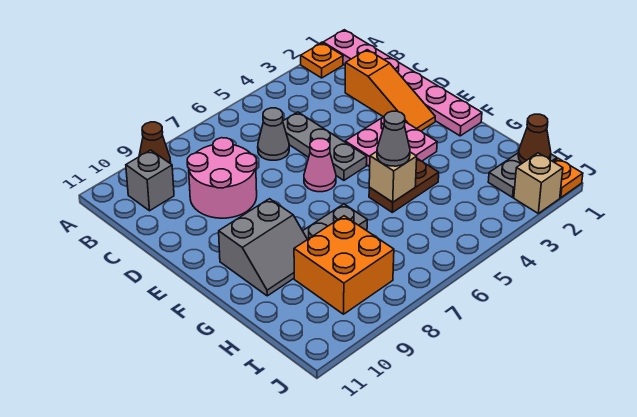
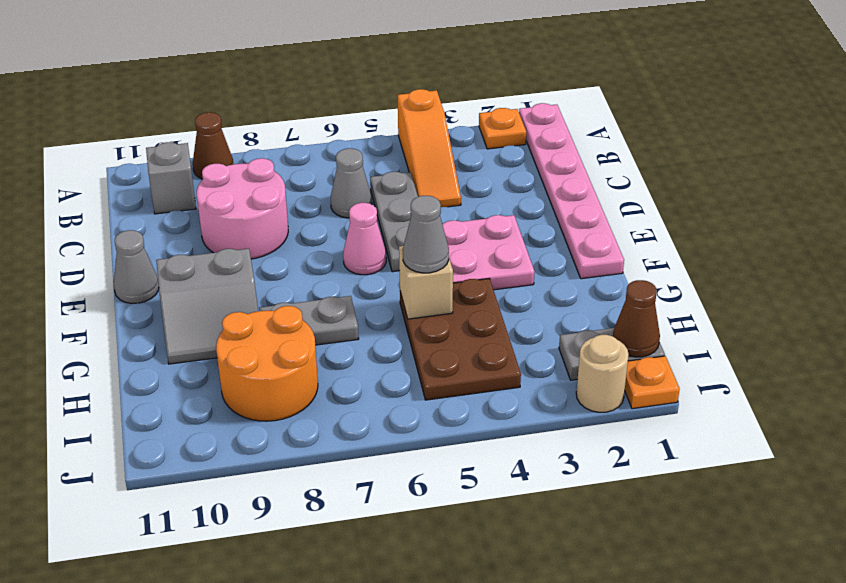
orange slope C2:E2 level 1 top C -> orange slope A4:C4 level 1 top A
none -> grey cone E11 level 1
brown plate G4:G5 level 1 -> brown plate G4:I5 level 1
orange brick H8:I9 level 1 -> orange round brick H8:I9 level 1
tan brick J2 level 1 -> tan round brick J2 level 1

